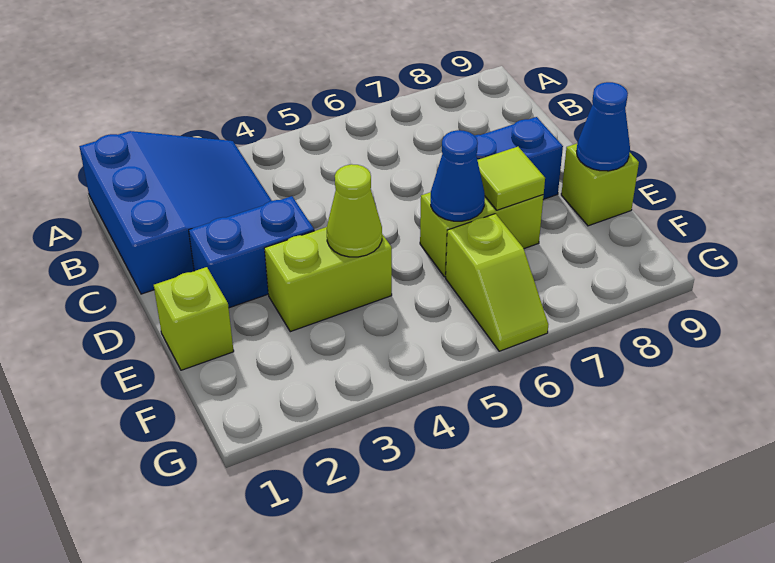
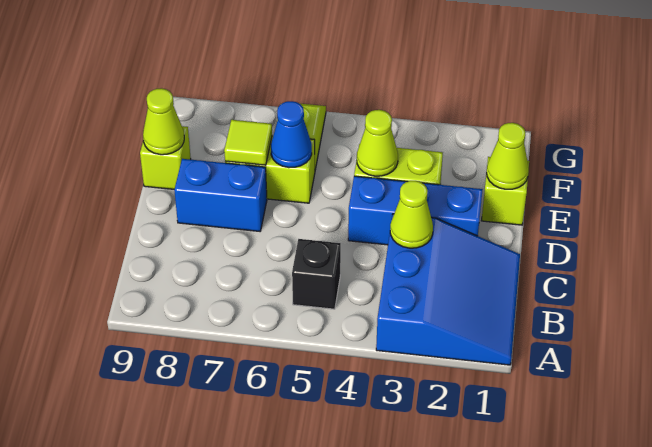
blue slope A1:C3 level 1 top 1 -> blue slope A1:C3 level 1 top 3
none -> black brick B5 level 1
none -> lime cone C3 level 2
blue brick D2:D3 level 1 -> blue brick D2:D4 level 1
none -> lime cone E1 level 2
blue cone E9 level 2 -> lime cone E9 level 2

